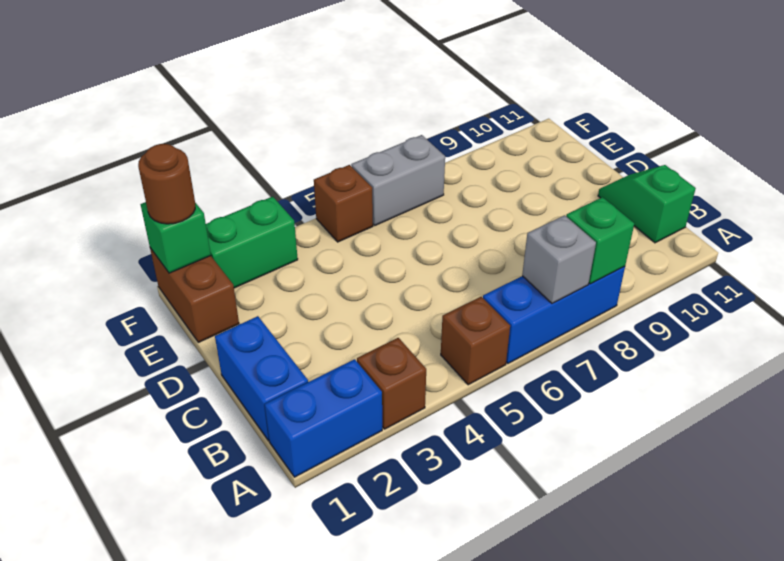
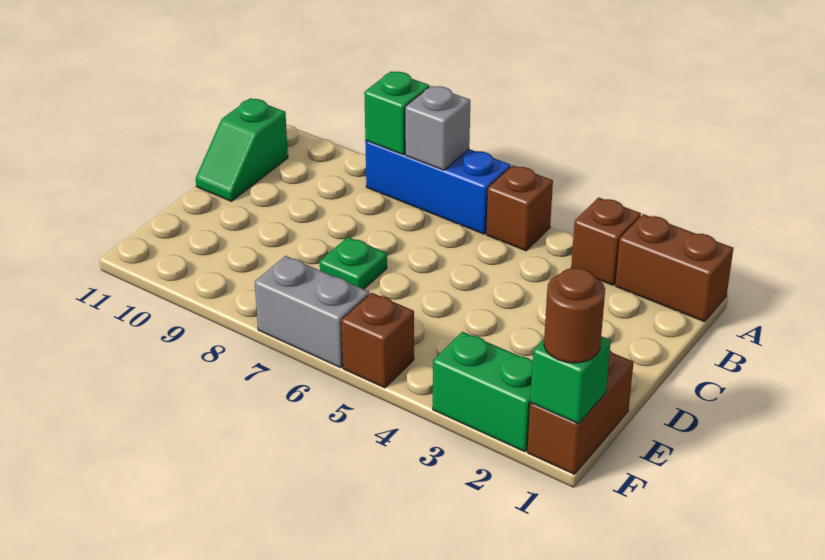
blue brick A1:A2 level 1 -> brown brick A1:A2 level 1
blue brick B1:C1 level 1 -> none
none -> green plate D7 level 1

